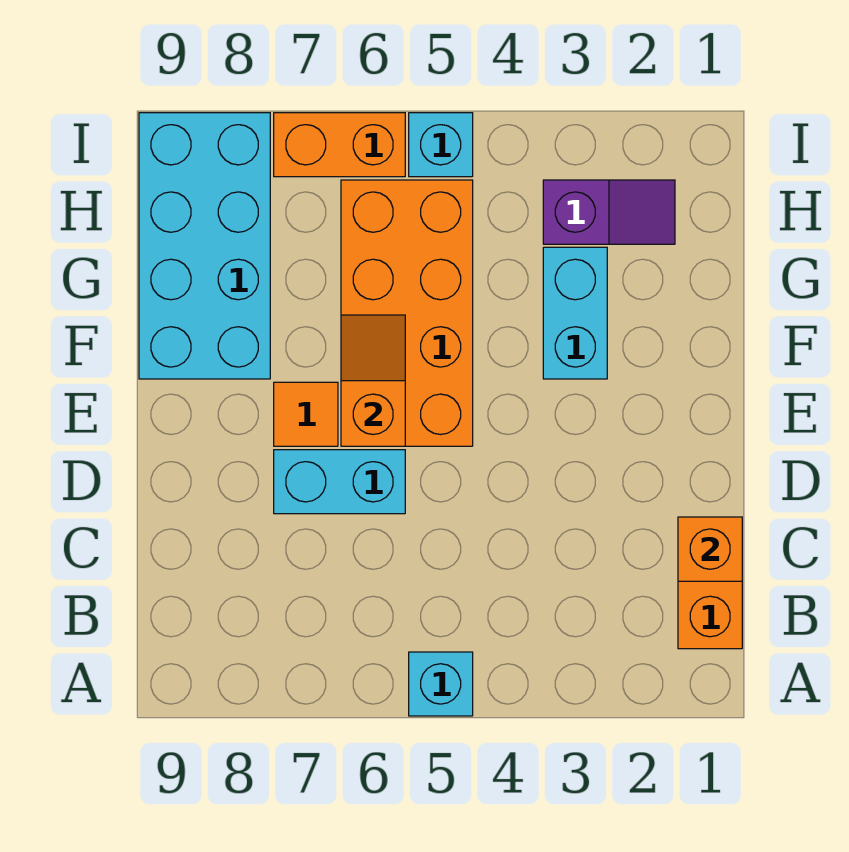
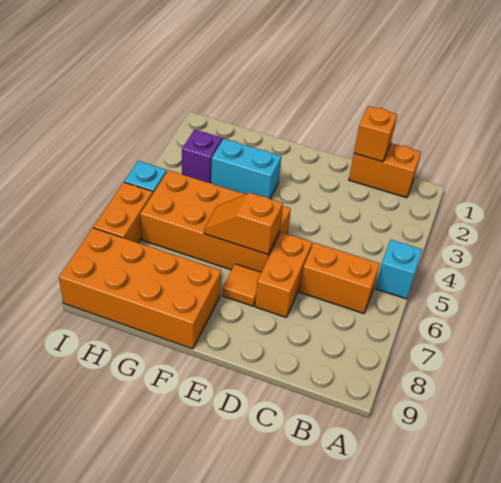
none -> orange brick B6:C6 level 1
cyan brick D6:D7 level 1 -> orange brick D6:D7 level 1
cyan brick F8:I9 level 1 -> orange brick F8:I9 level 1

